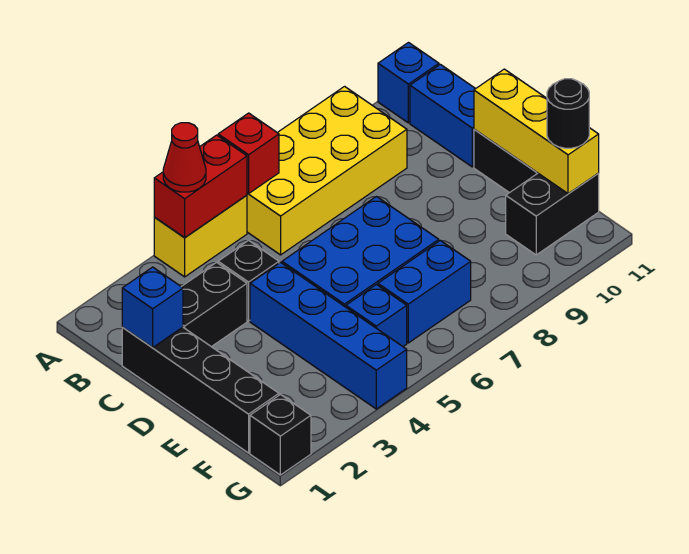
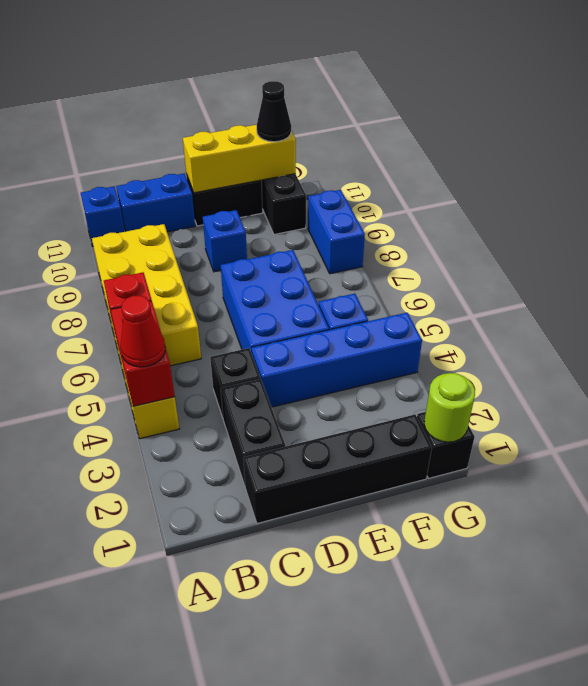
blue brick C1 level 2 -> blue brick D9 level 1
blue brick F6:F7 level 1 -> blue brick G8:G9 level 1
black round brick F11 level 3 -> black cone F11 level 3
none -> lime round brick G1 level 2

